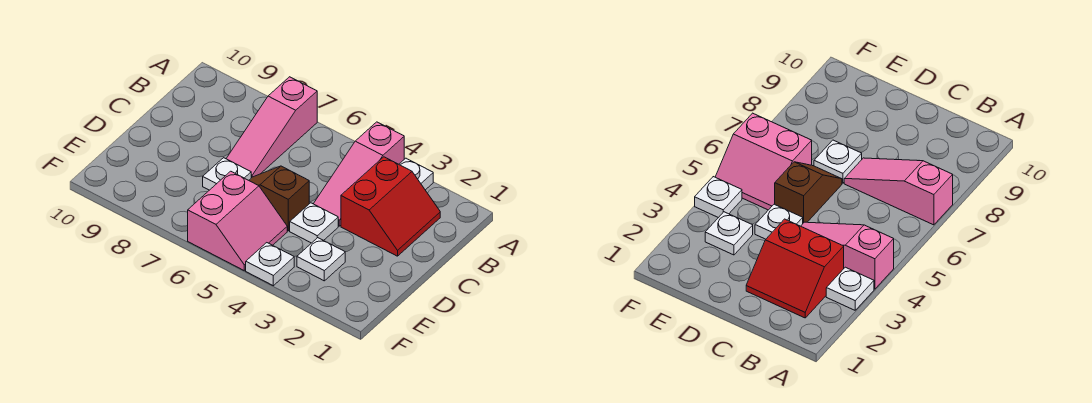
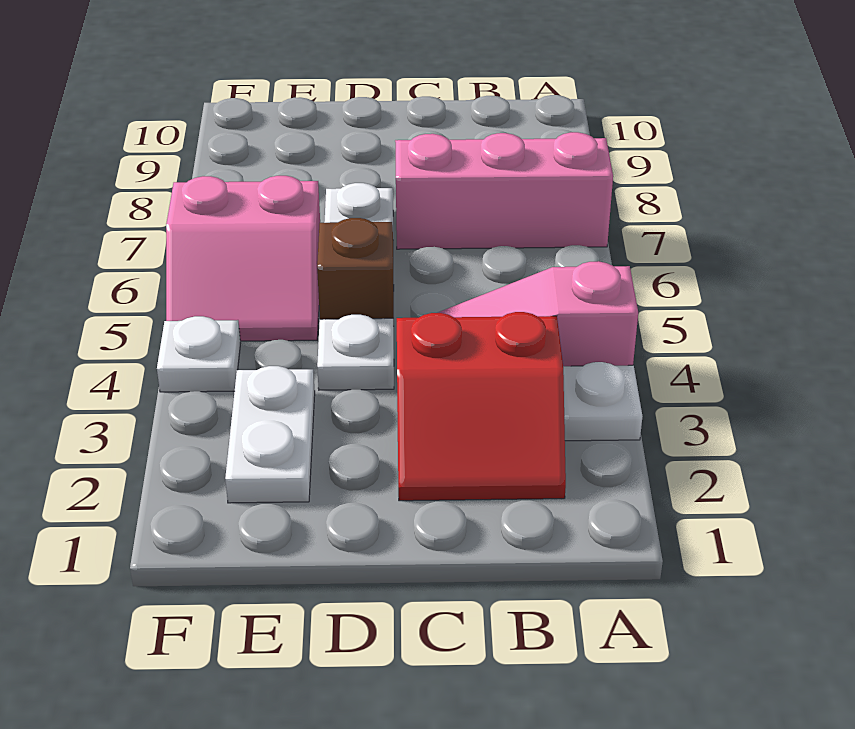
pink slope A7:C7 level 1 top A -> pink brick A7:C7 level 1
white plate E3 level 1 -> white plate E2:E3 level 1

